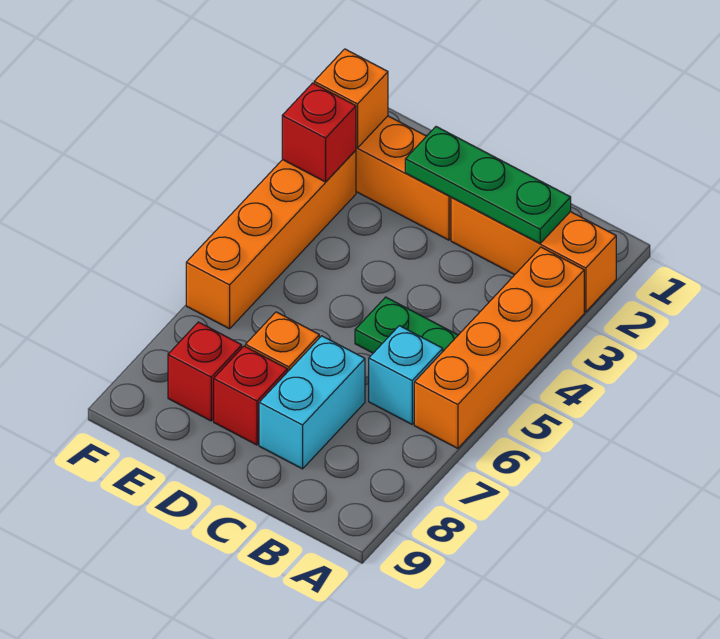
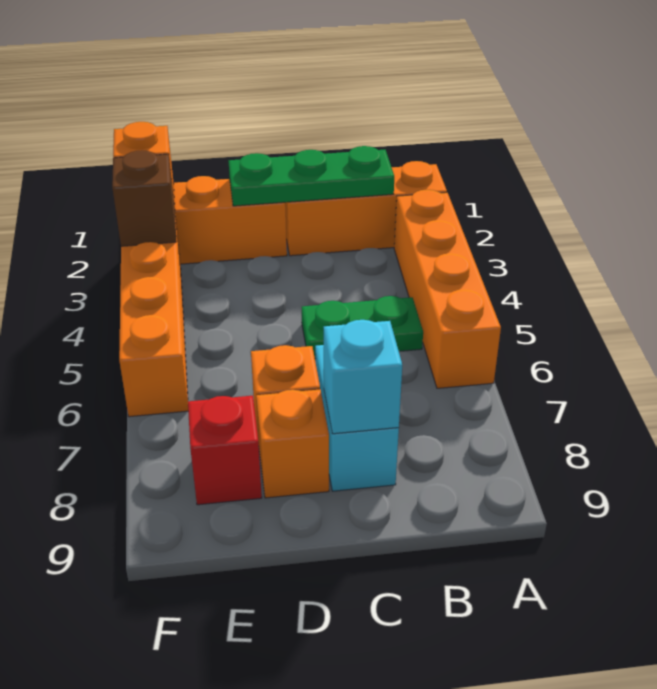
cyan brick B6 level 1 -> cyan brick C8 level 2
red brick D8 level 1 -> orange brick D8 level 1
red brick F3 level 2 -> brown brick F3 level 2

